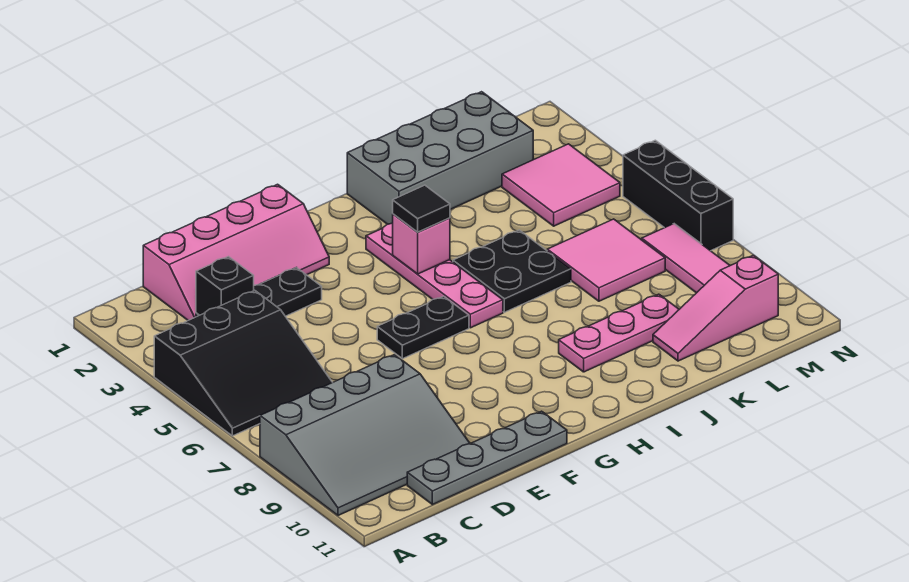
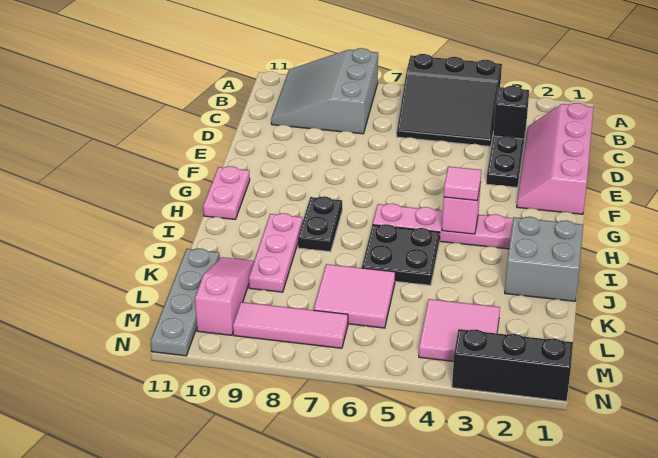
black slope A4:C6 level 1 top 4 -> black slope A4:C6 level 1 top A
grey slope A8:D10 level 1 top 8 -> grey slope A8:C10 level 1 top 8
grey plate C11:F11 level 1 -> grey plate K11:N11 level 1
black plate F6:G6 level 1 -> black plate H8:I8 level 1
none -> pink plate G11:H11 level 1
black tile H4 level 3 -> pink tile H4 level 3
grey brick I1:L2 level 1 -> grey brick I1:J2 level 1
black brick N5:N7 level 1 -> black brick N1:N3 level 1

